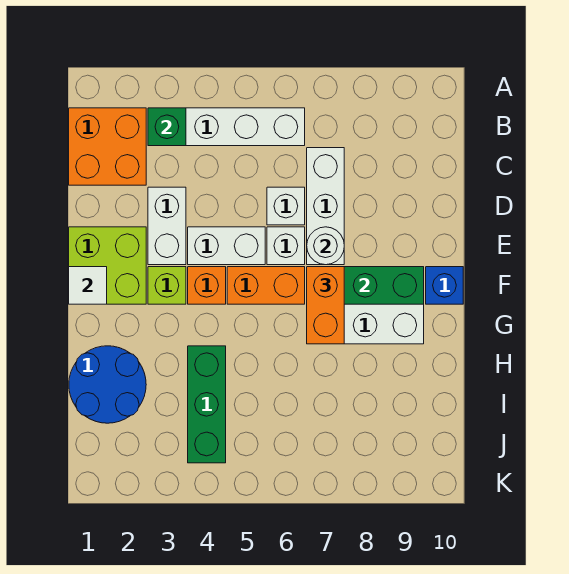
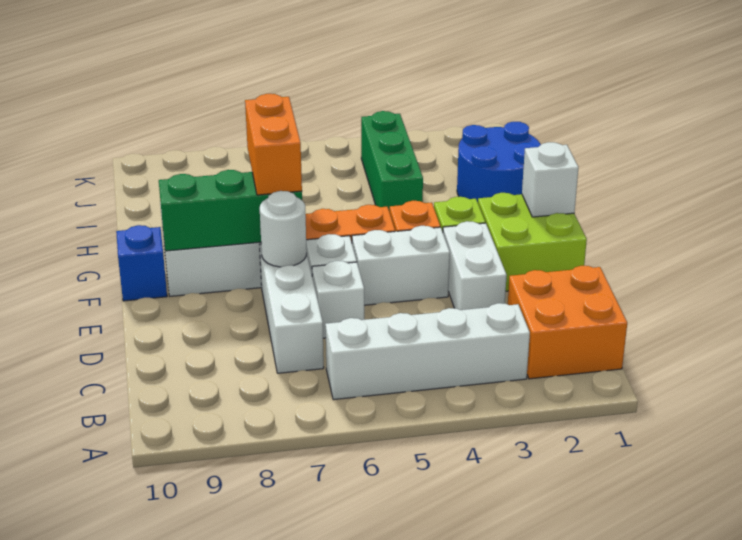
green brick B3 level 2 -> none
white tile F1 level 2 -> white brick F1 level 2

